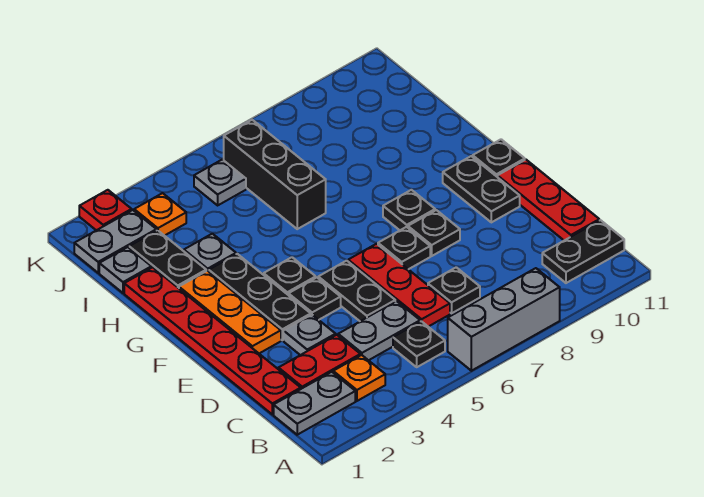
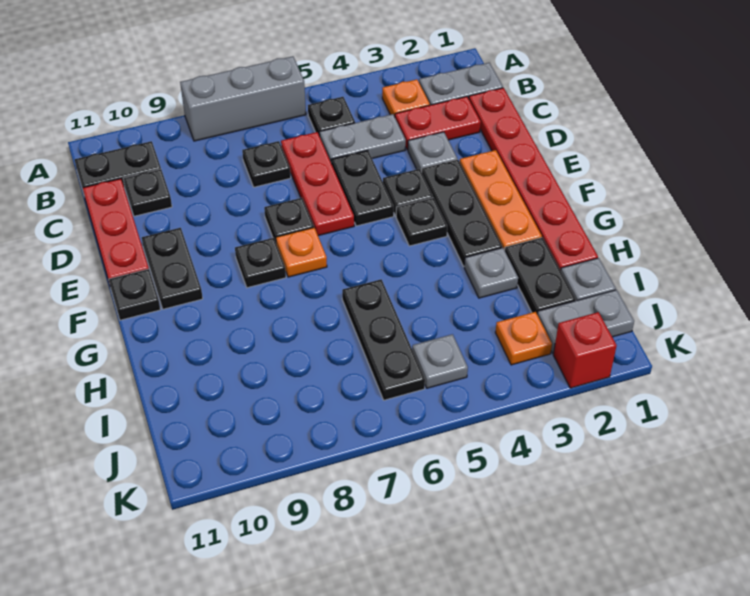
black plate E8 level 1 -> black plate C10 level 1
none -> orange plate F7 level 1
black brick H6:J6 level 1 -> black plate H6:J6 level 1
red plate K2 level 1 -> red brick K2 level 1

